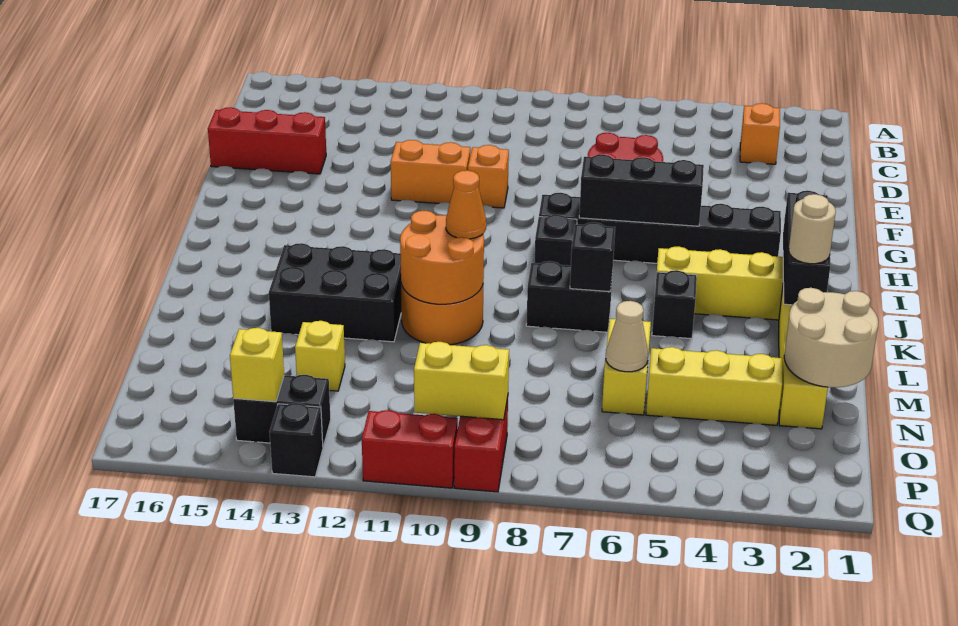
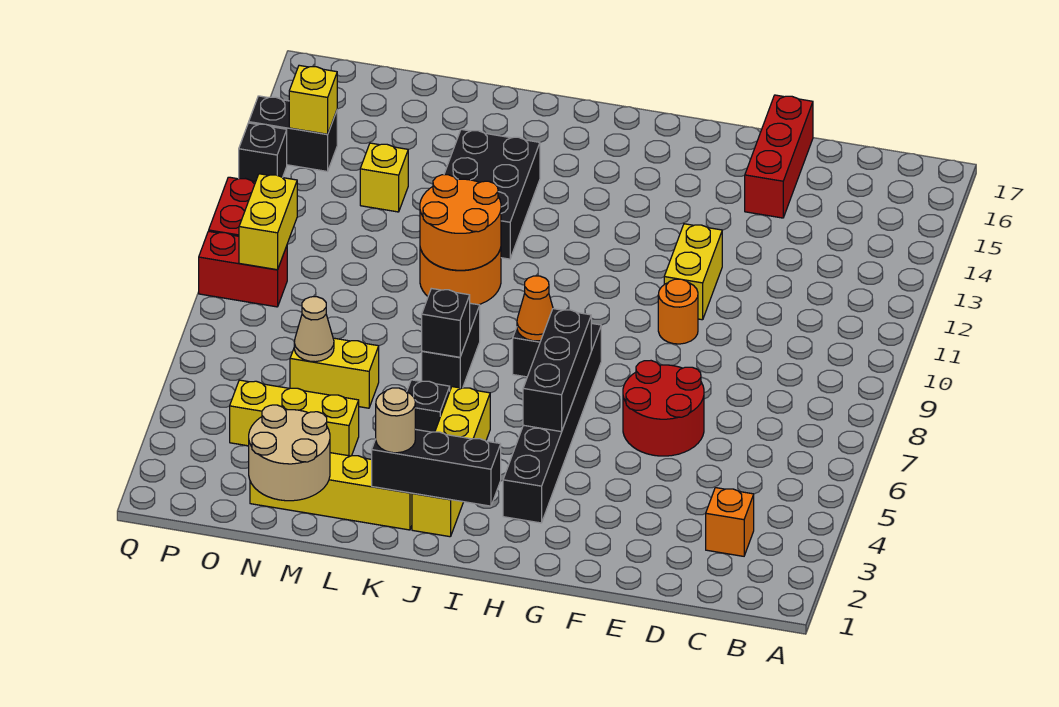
orange brick F10 level 1 -> orange round brick F10 level 1
orange brick F11:F12 level 1 -> yellow brick F11:F12 level 1
orange cone K10 level 3 -> orange cone I8 level 2
yellow brick N3:N5 level 1 -> yellow brick M4:O4 level 1
black brick P13:P14 level 1 -> black brick P14:Q14 level 1

